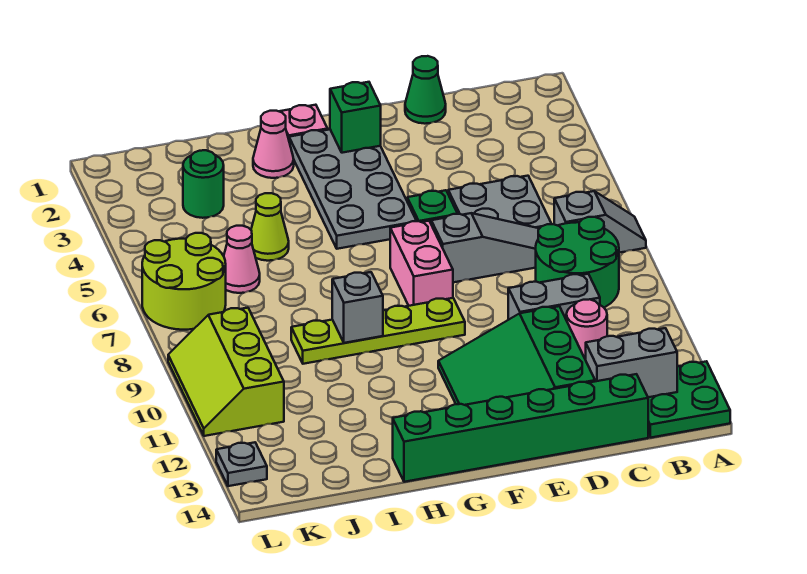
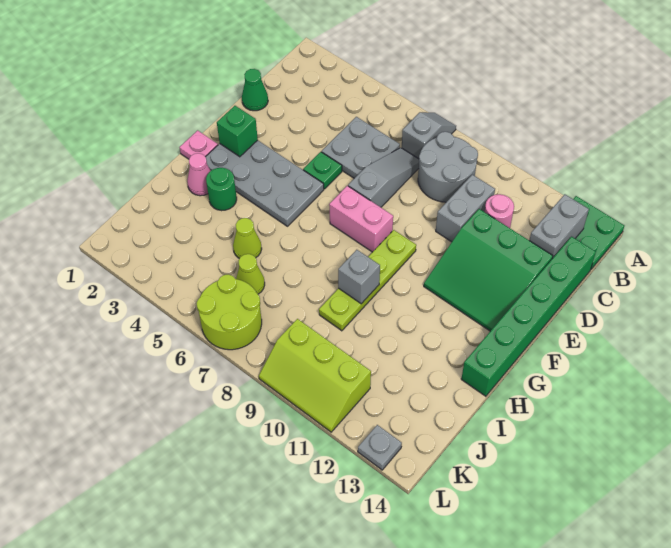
green round brick B8:C9 level 1 -> grey round brick B8:C9 level 1
green round brick J3 level 1 -> green round brick H3 level 1
pink cone J6 level 1 -> lime cone J6 level 1

